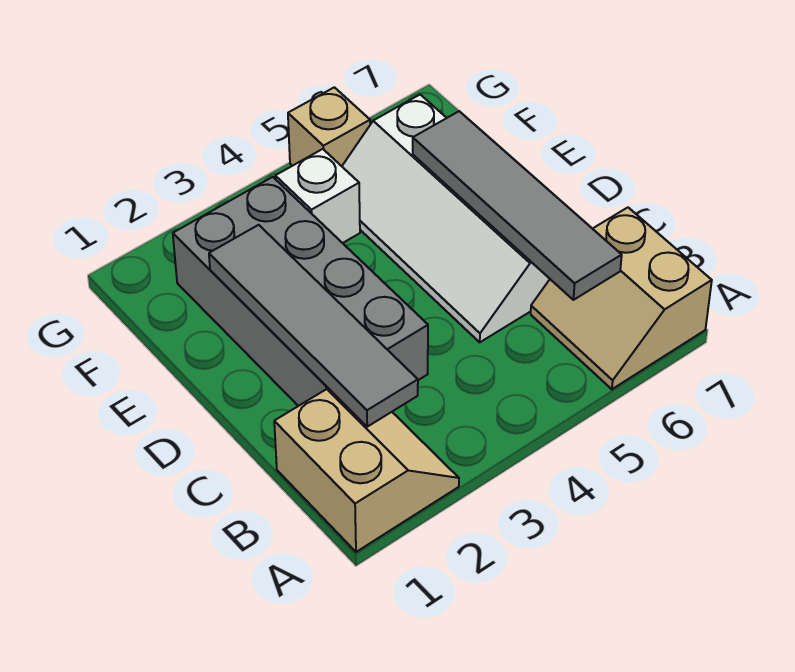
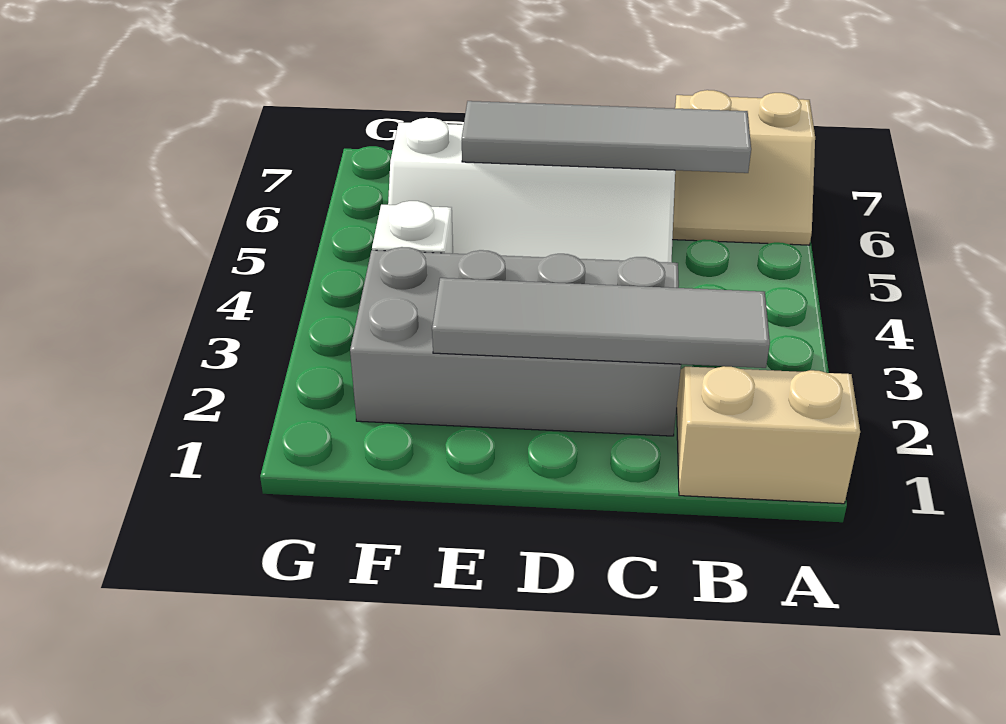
tan brick G5 level 1 -> none

